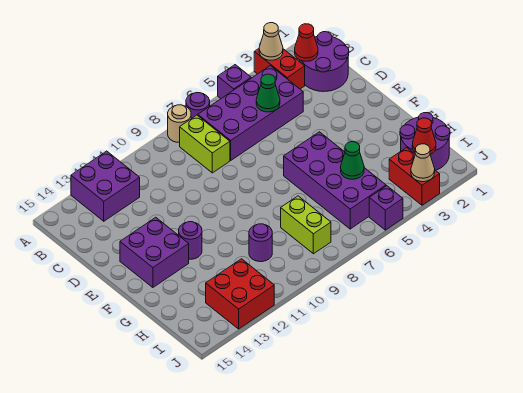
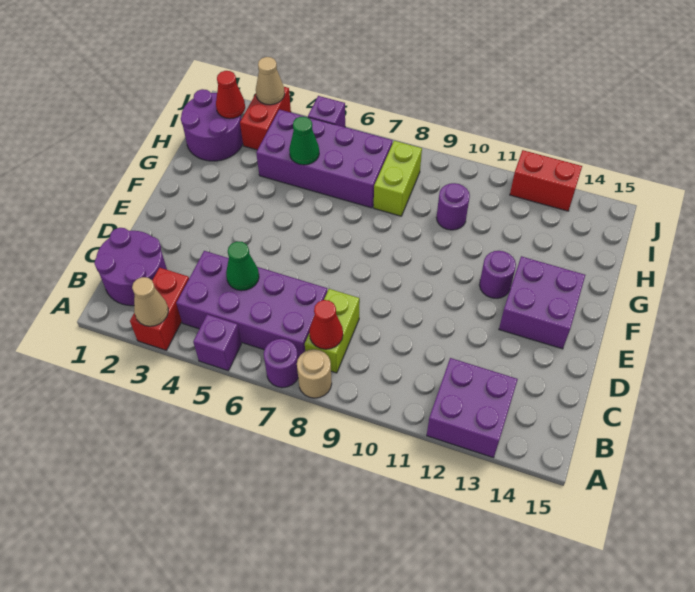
red cone B2 level 2 -> red cone B8 level 2
purple brick F5:I6 level 1 -> purple brick H4:I7 level 1
red brick I12:J13 level 1 -> red brick J12:J13 level 1

